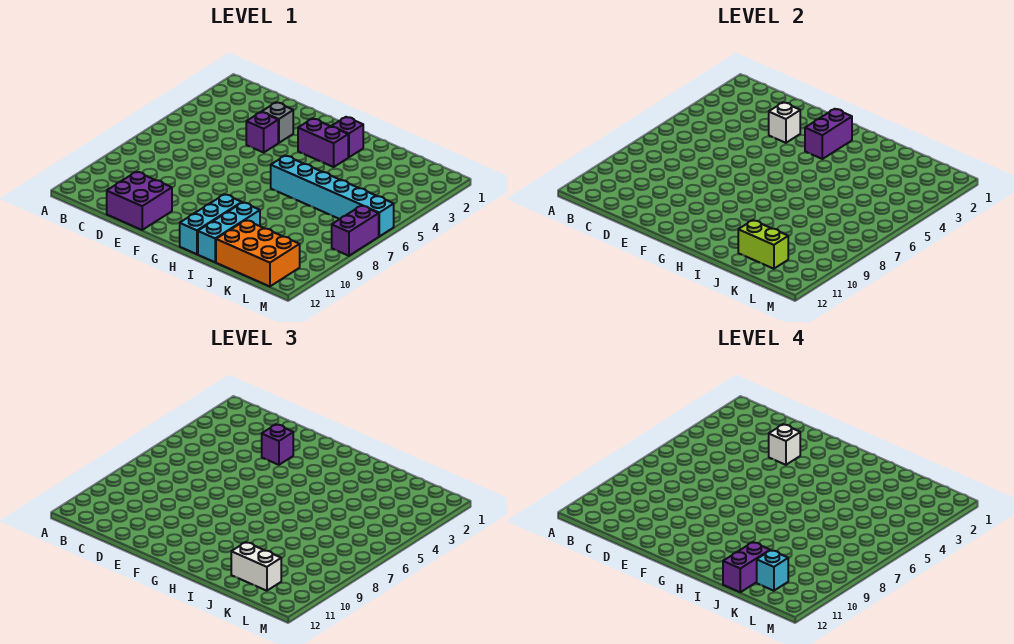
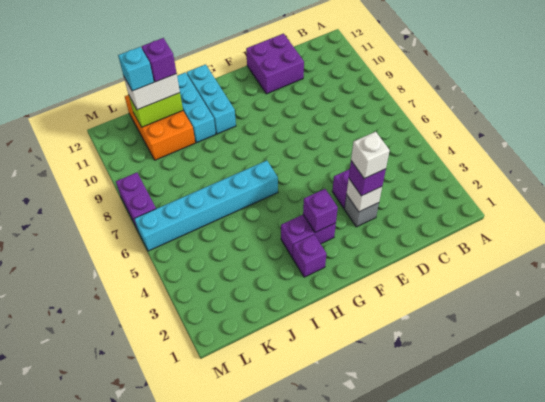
purple brick G2:G3 level 2 -> purple brick G3 level 2
orange brick J11:L12 level 1 -> orange brick J10:K12 level 1
purple brick J11:J12 level 4 -> purple brick J11 level 4

